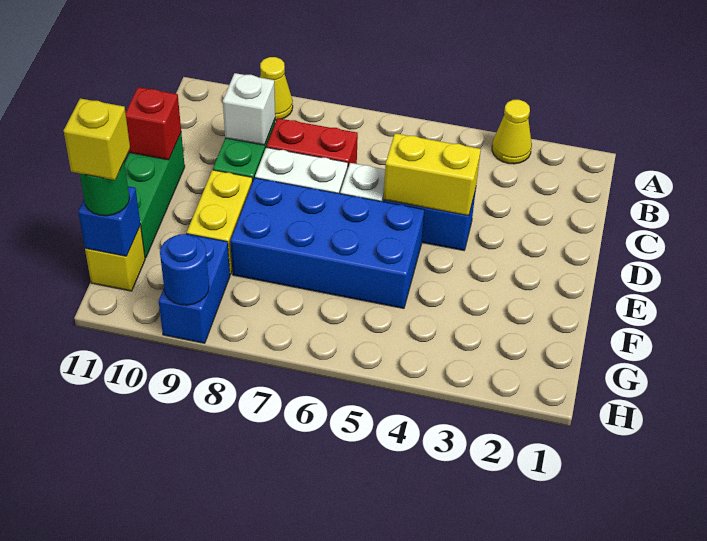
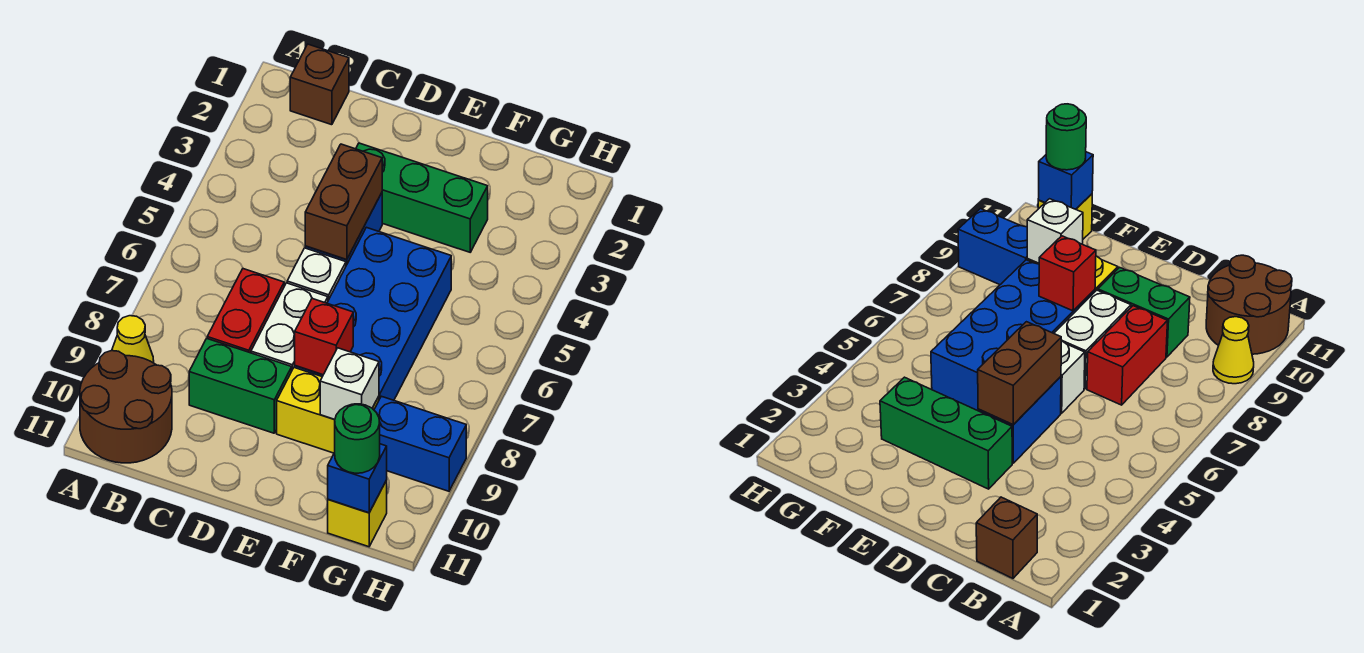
yellow cone A3 level 1 -> none
none -> brown round brick A10:B11 level 1
none -> brown brick B1 level 1
white brick C9 level 2 -> white brick F9 level 2
yellow brick D4:D5 level 2 -> brown brick D4:D5 level 2
green brick D11:F11 level 1 -> green brick D3:F3 level 1
red brick D11 level 2 -> red brick E8 level 2
yellow brick G11 level 4 -> none
blue round brick H9 level 2 -> none

